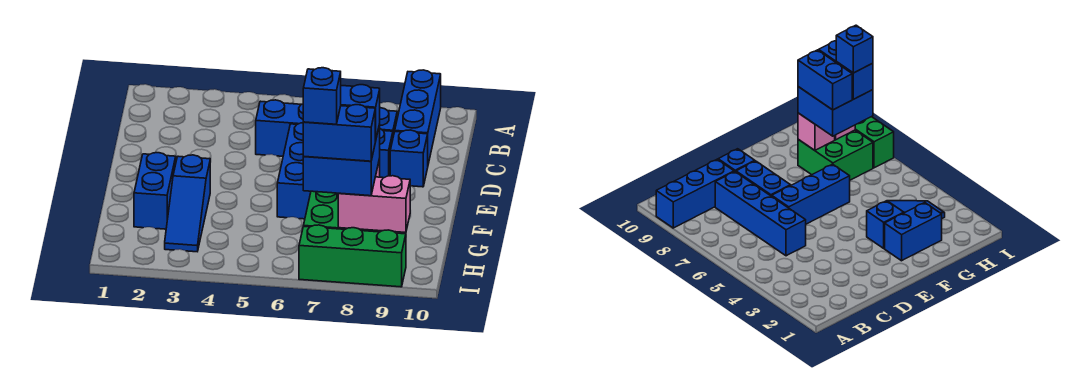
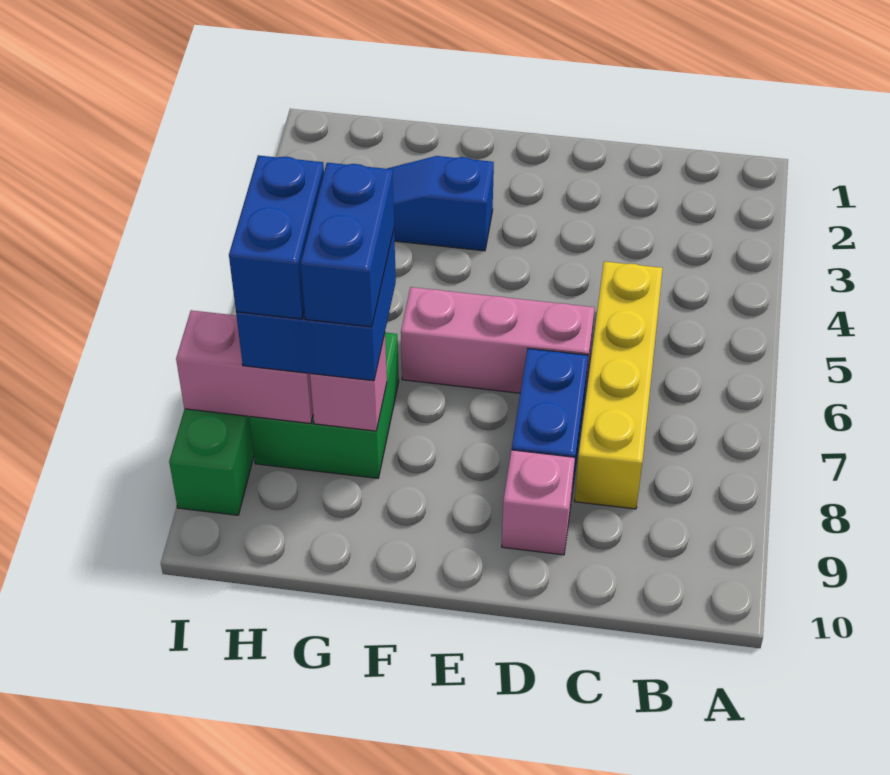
blue brick A9:C9 level 1 -> none
blue brick C5:C8 level 1 -> yellow brick C5:C8 level 1
blue brick D6:F6 level 1 -> pink brick D6:F6 level 1
blue brick D9 level 1 -> pink brick D9 level 1
blue brick F2:G2 level 1 -> none
blue brick H7 level 5 -> none
pink brick H8:H9 level 2 -> pink brick H8:I8 level 2

